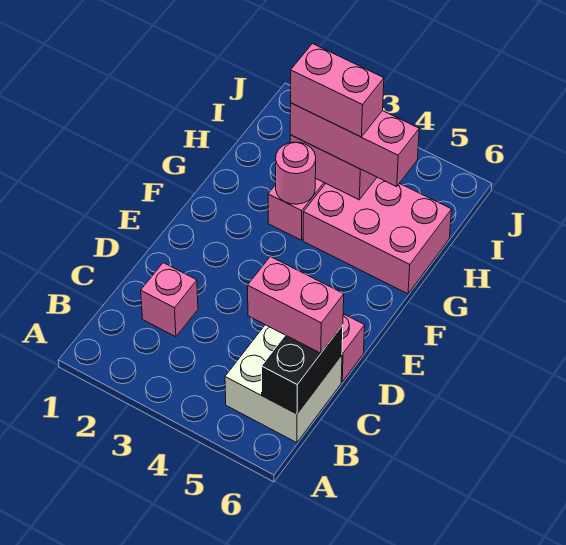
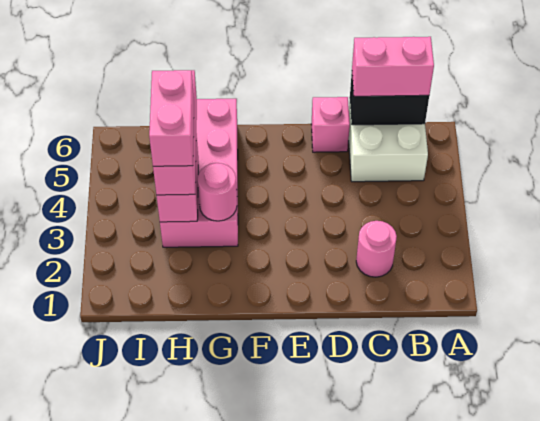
pink brick C2 level 1 -> pink round brick C2 level 1
pink brick C5:C6 level 3 -> pink brick B6:C6 level 3

